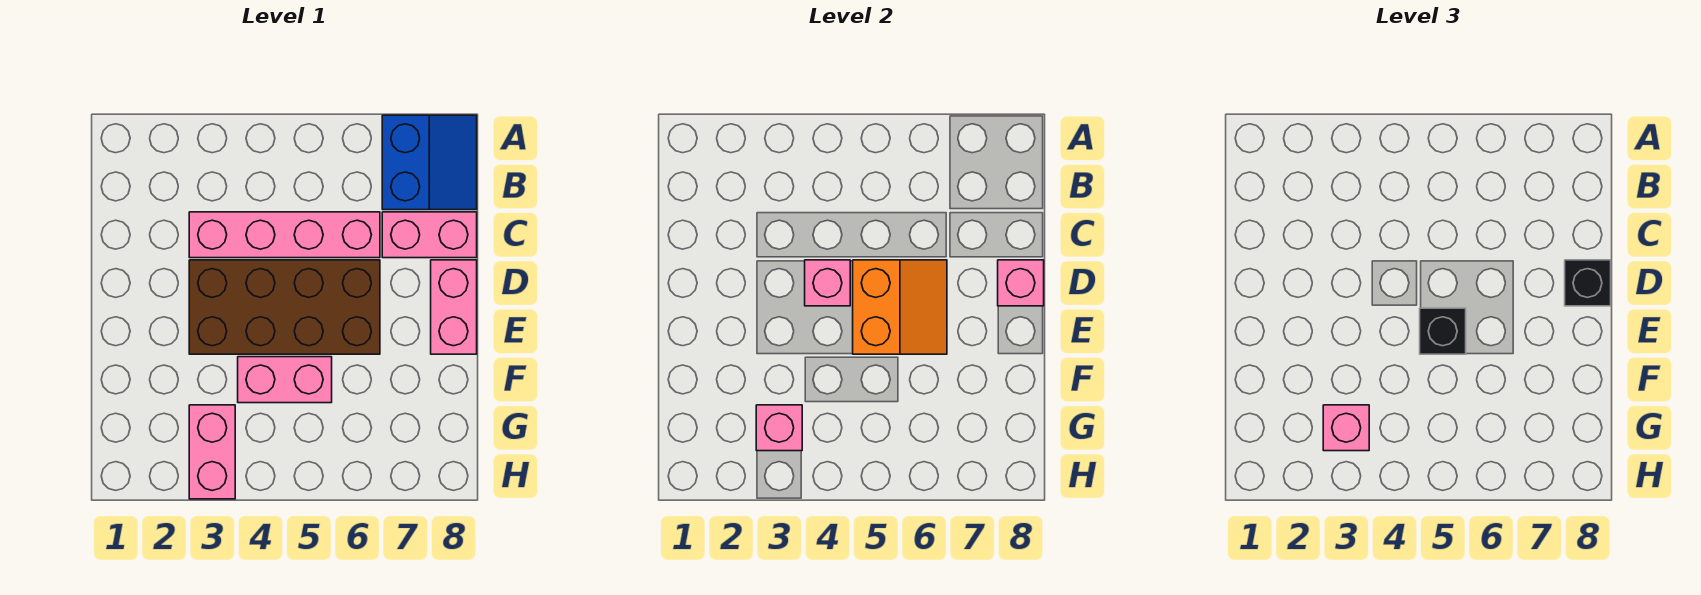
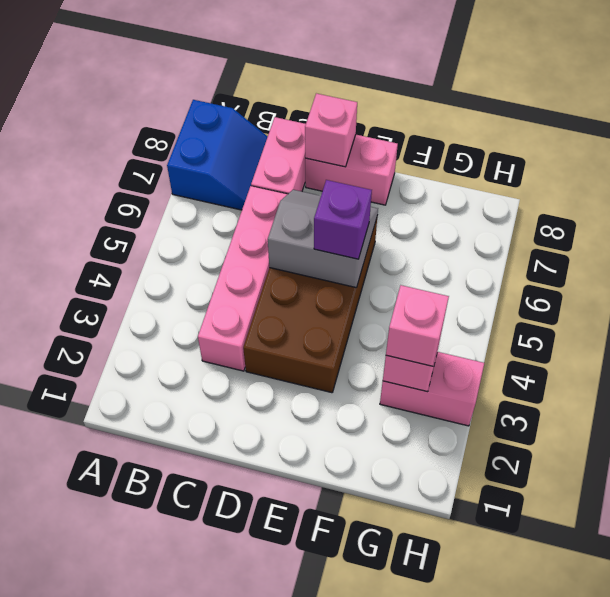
blue slope A7:B8 level 1 top 7 -> blue slope A7:B8 level 1 top A
pink brick D4 level 2 -> none
orange slope D5:E6 level 2 top 5 -> grey slope D5:E6 level 2 top 5
black brick D8 level 3 -> none
black brick E5 level 3 -> purple brick E5 level 3
pink brick F4:F5 level 1 -> none

